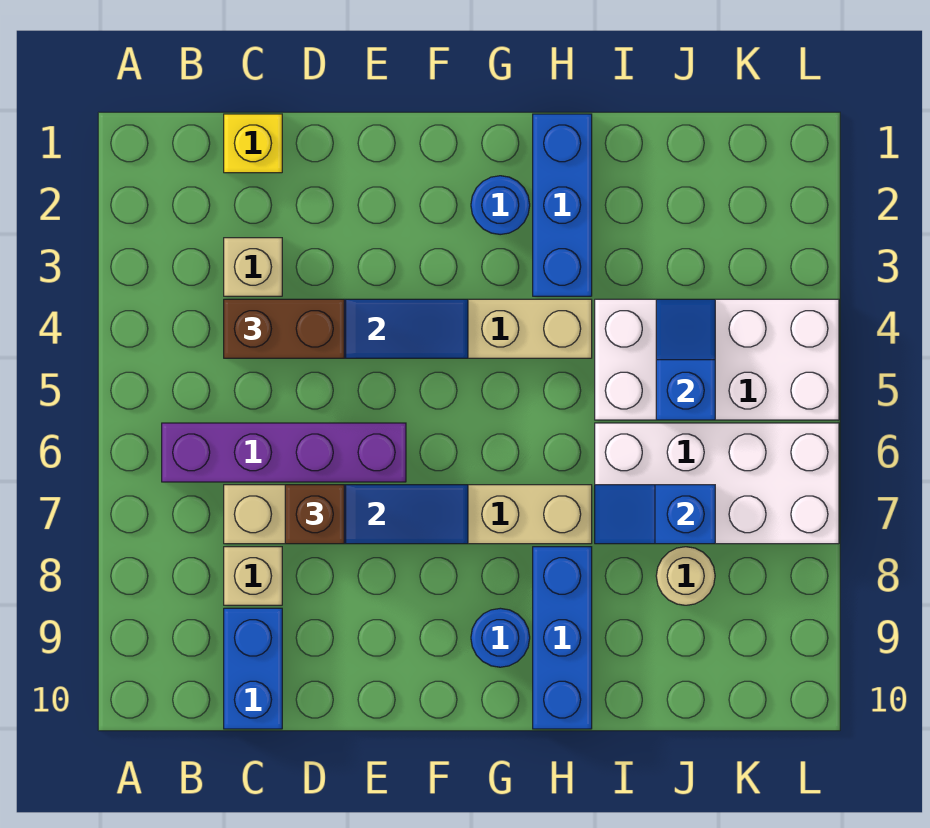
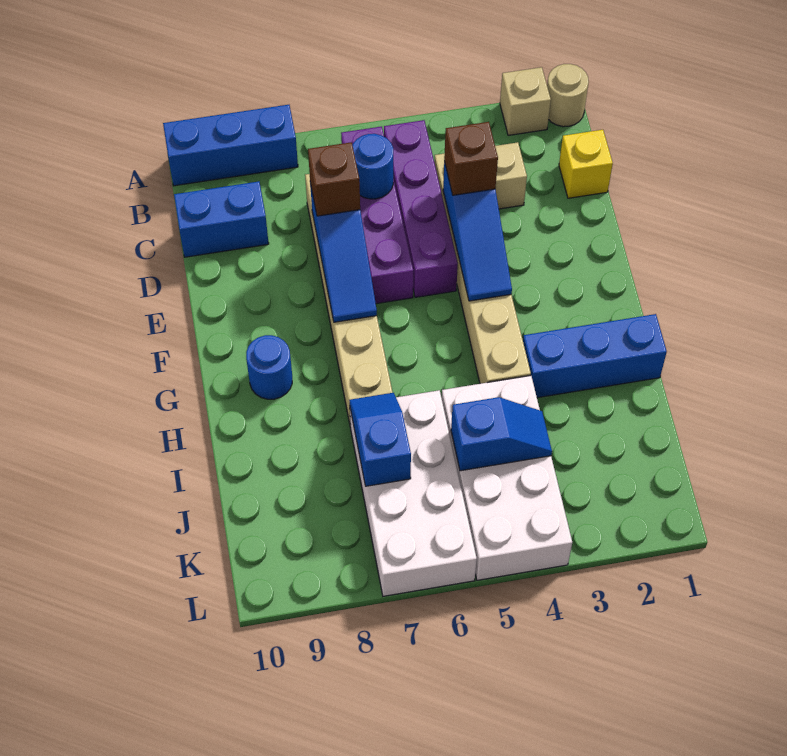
none -> purple brick B5:E5 level 1
brown brick C4:D4 level 3 -> brown brick D4 level 3
tan brick C8 level 1 -> tan brick A2 level 1
blue round brick G2 level 1 -> blue round brick C6 level 2
blue brick H8:H10 level 1 -> blue brick A8:A10 level 1
tan round brick J8 level 1 -> tan round brick A1 level 1

